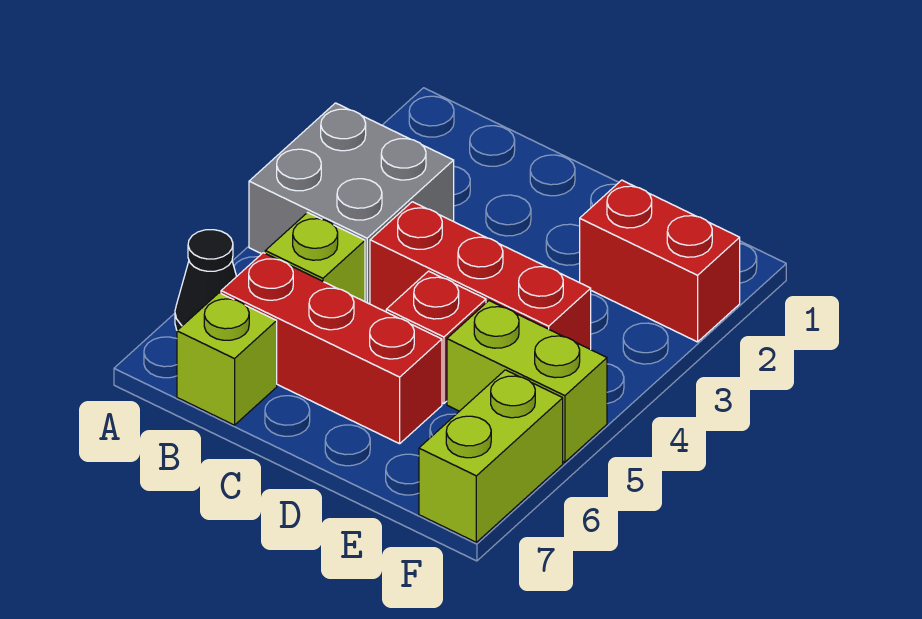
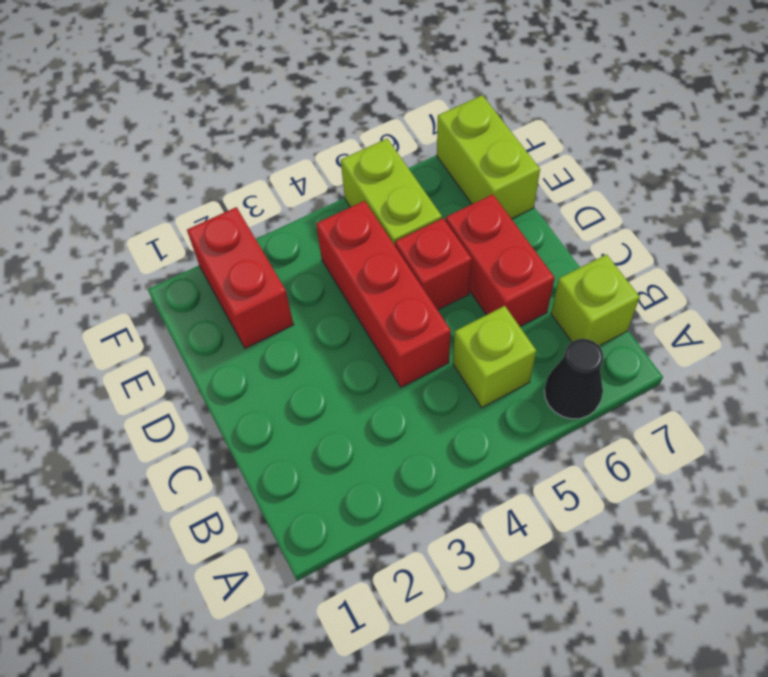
grey brick A3:B4 level 1 -> none
red brick B6:D6 level 1 -> red brick C6:D6 level 1
lime brick F6:F7 level 1 -> lime brick E7:F7 level 1

